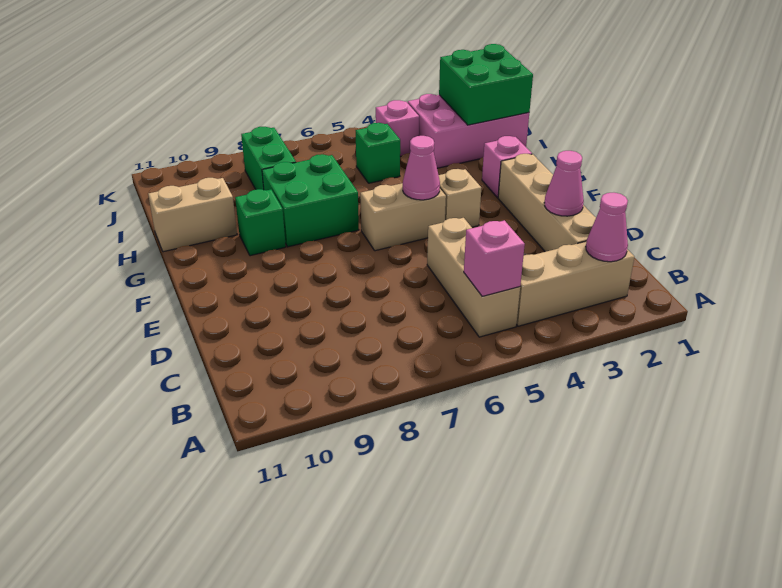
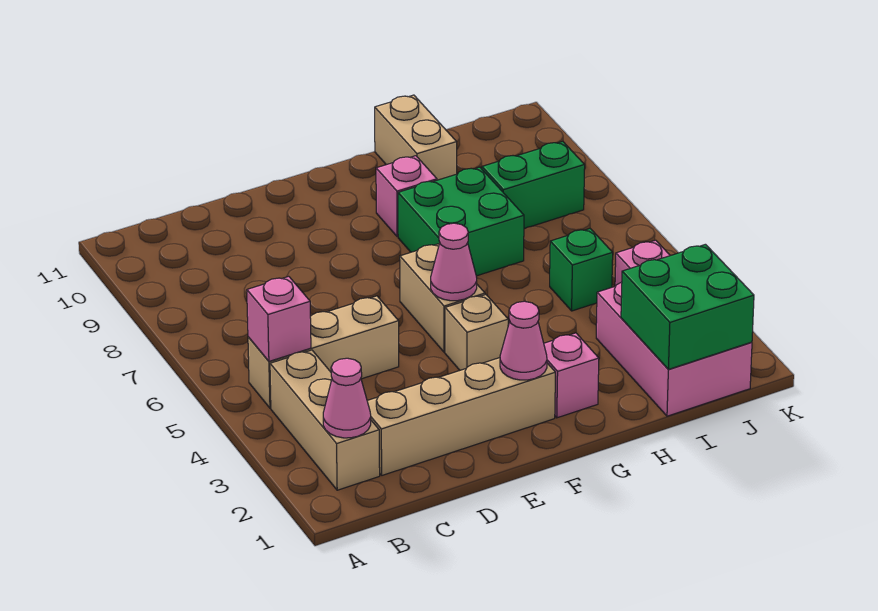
pink cone D2 level 2 -> pink cone F2 level 2
green brick G9 level 1 -> pink brick G9 level 1

